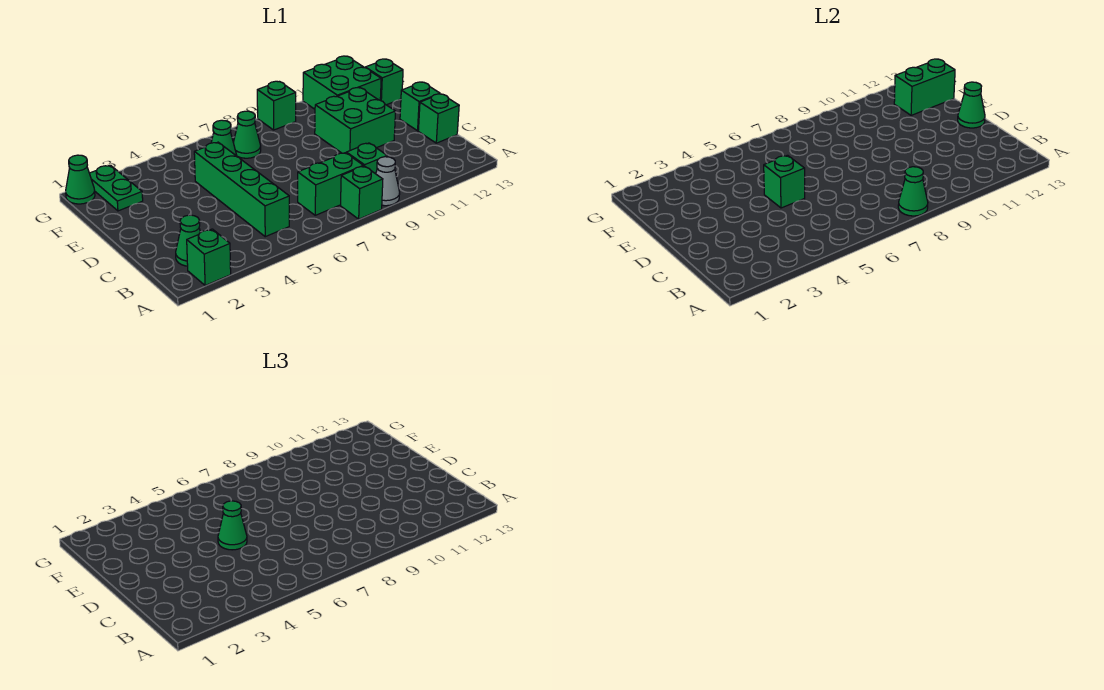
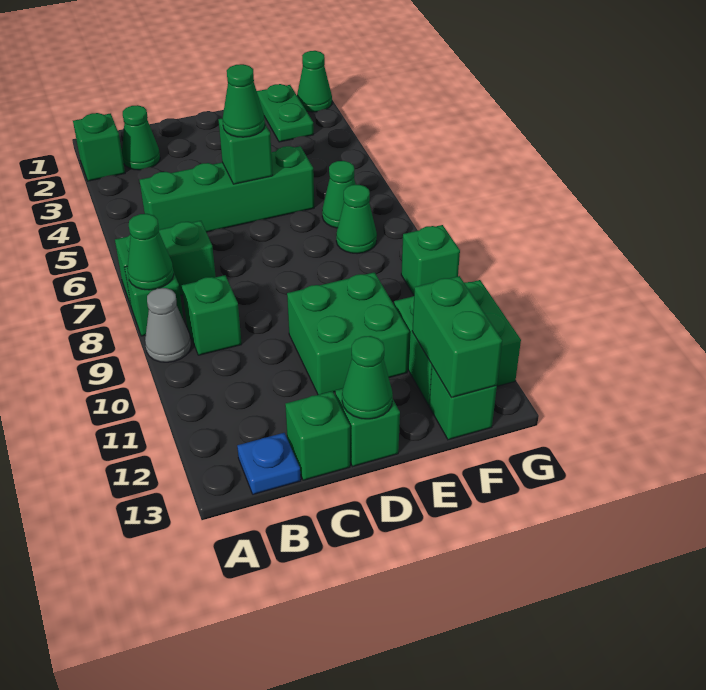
green brick B7:B8 level 1 -> green brick A7:B7 level 1
none -> blue plate B13 level 1
green plate F2:G2 level 1 -> green plate F1:F2 level 1

